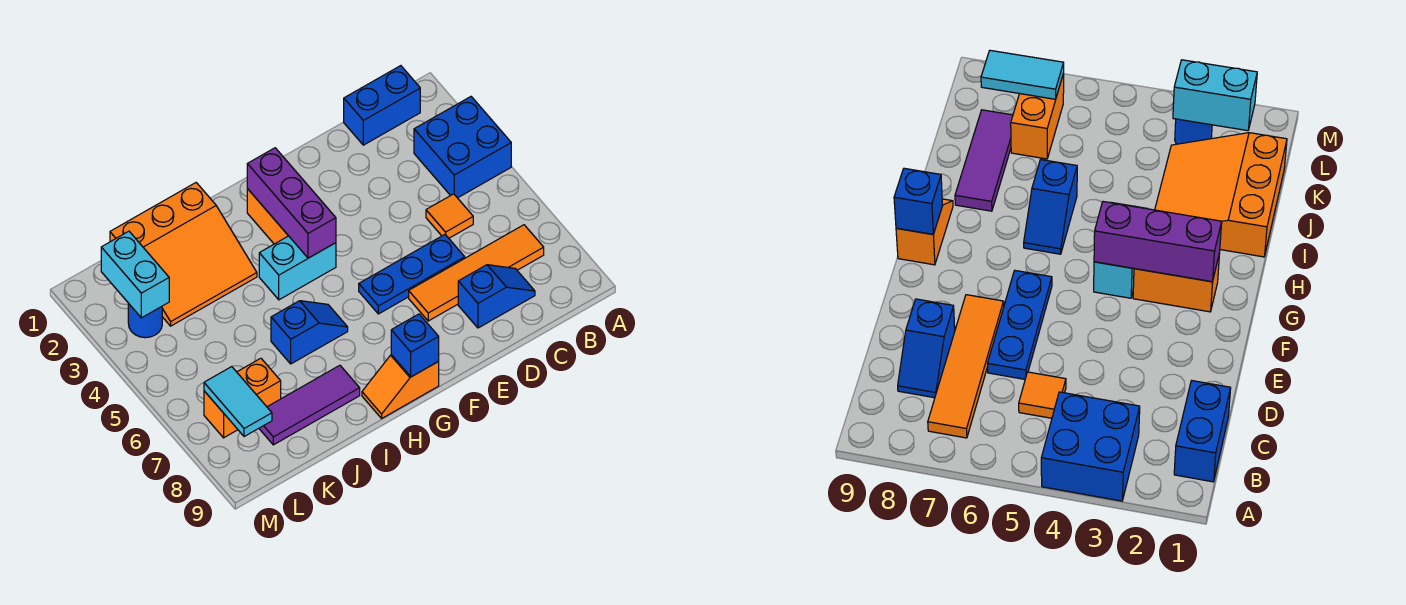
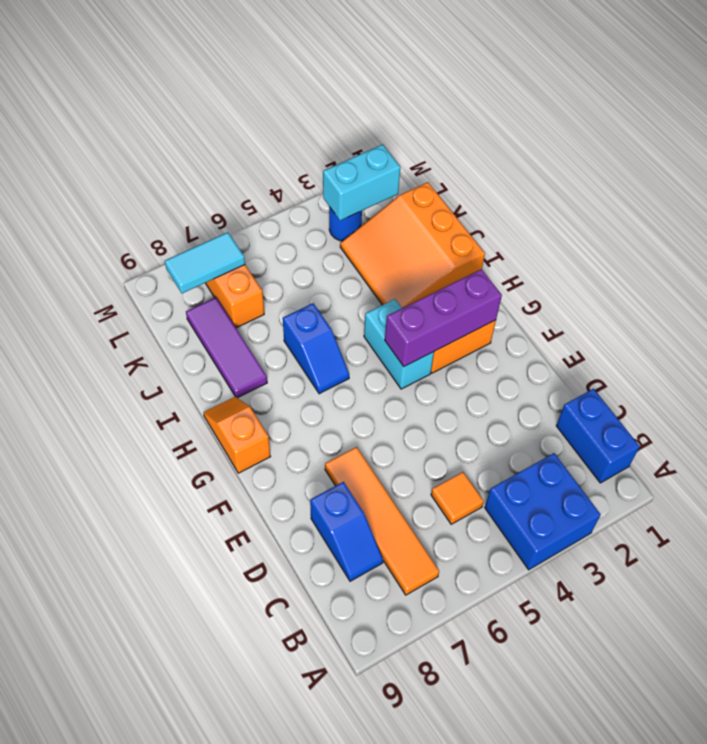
blue plate D6:F6 level 1 -> none
blue brick G9 level 2 -> none

